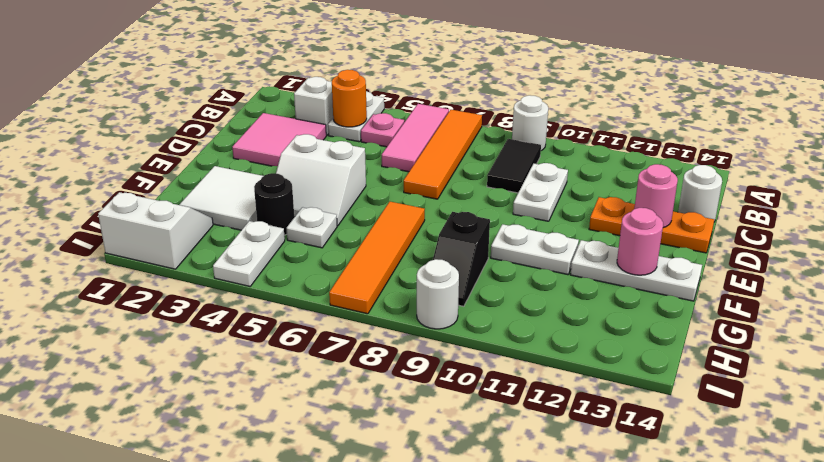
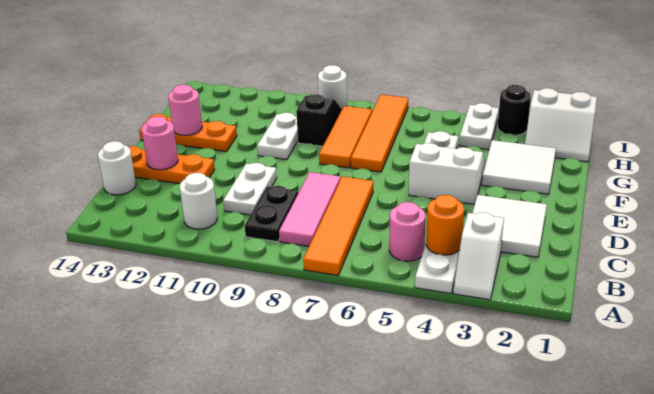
pink tile A6:C6 level 1 -> pink tile B8:D8 level 1
white round brick A9 level 1 -> white round brick B11 level 1
pink plate B5 level 1 -> pink round brick B5 level 1
black tile B9:C9 level 1 -> black plate B9:C9 level 1
pink tile C2:D3 level 1 -> white tile C2:D3 level 1
none -> orange tile F8:H8 level 1
white plate F10:F11 level 1 -> white plate F10:G10 level 1
white plate F12:F14 level 1 -> orange plate F12:F14 level 1
black round brick G4 level 1 -> black round brick I3 level 1

